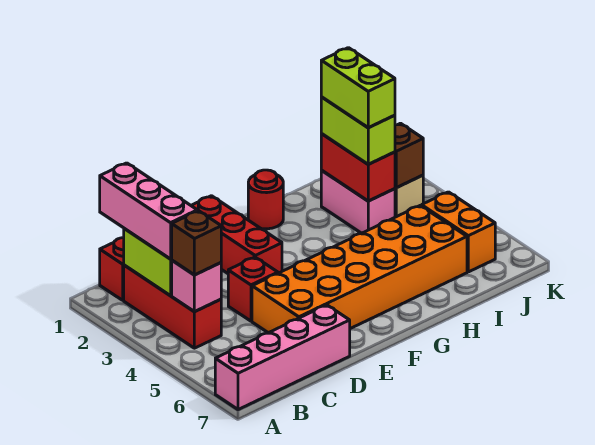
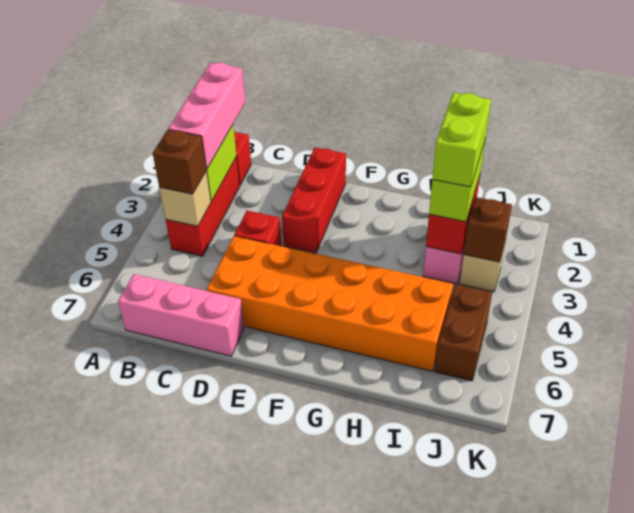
pink brick A7:D7 level 1 -> pink brick B7:D7 level 1
pink brick B4 level 2 -> tan brick B4 level 2
red round brick G1 level 1 -> none
orange brick J5:J6 level 1 -> brown brick J5:J6 level 1

